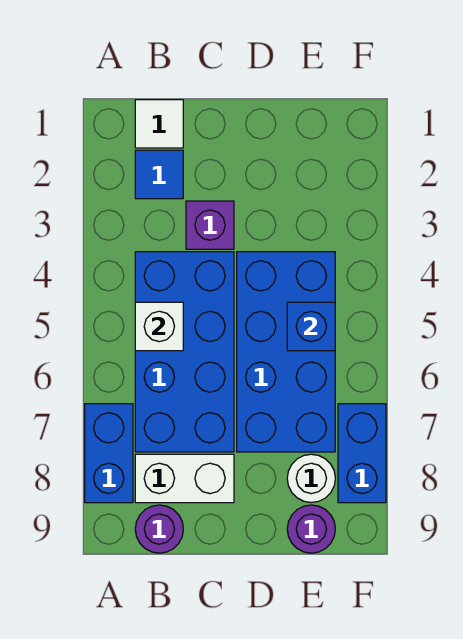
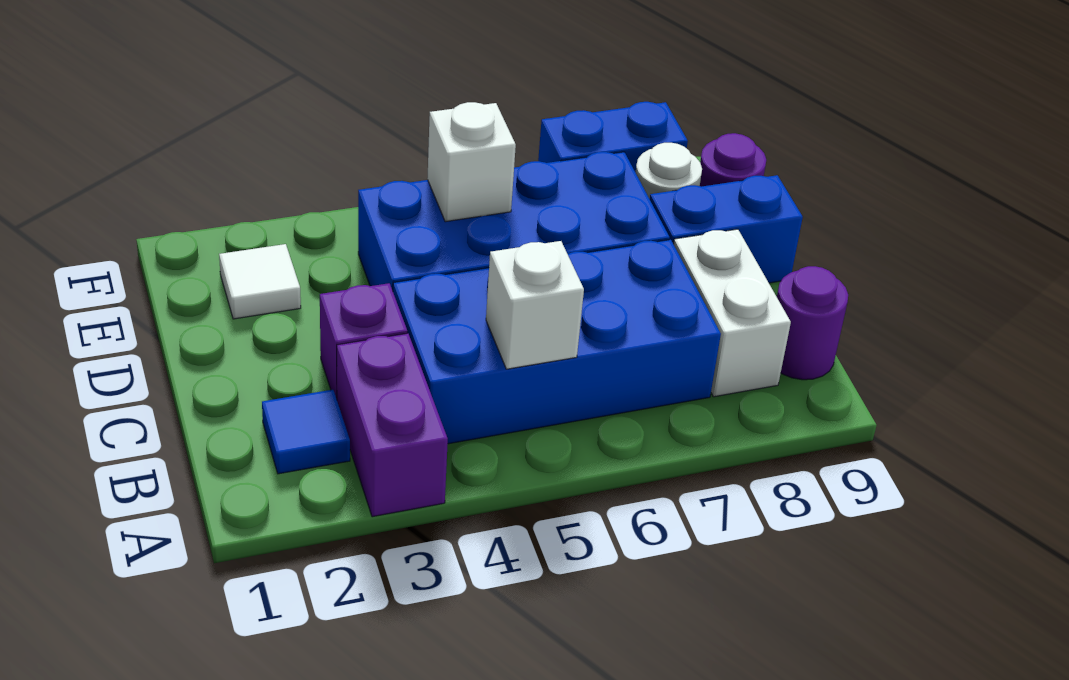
none -> purple brick A3:B3 level 1
blue brick A7:A8 level 1 -> blue brick D8:D9 level 1
white tile B1 level 1 -> white tile E2 level 1
blue brick E5 level 2 -> white brick E5 level 2

